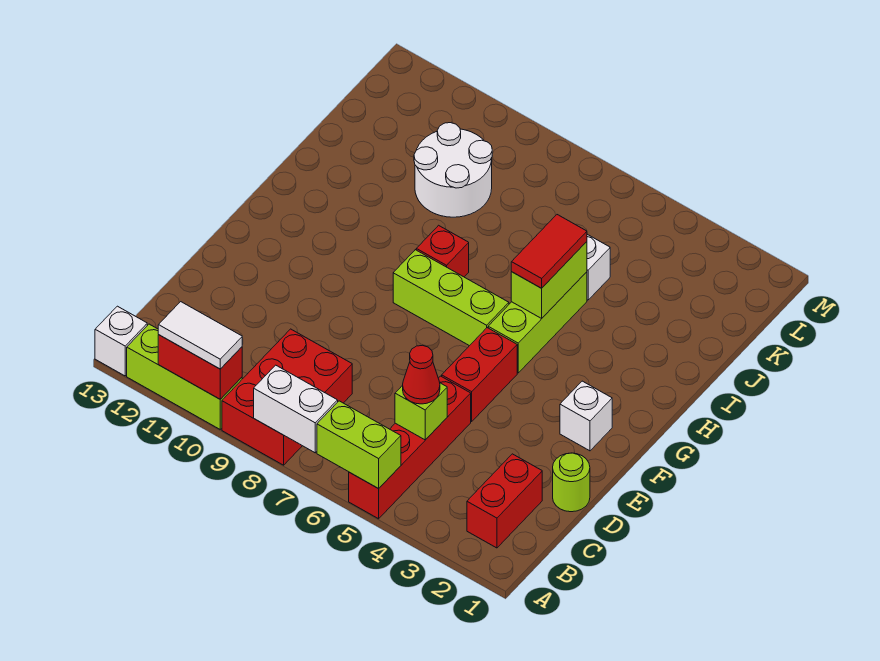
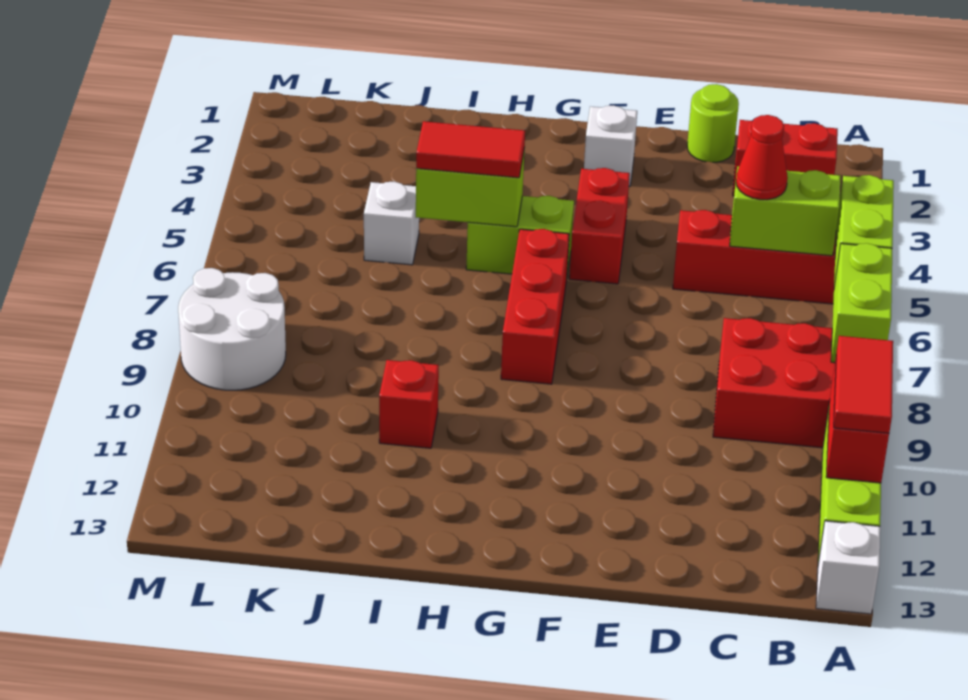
white brick A7:A8 level 2 -> lime brick A7:A8 level 2
white tile A10:A11 level 3 -> red tile A10:A11 level 3
lime brick C5 level 2 -> lime brick B5:C5 level 2
red brick E5:F5 level 1 -> red brick F4:F5 level 1
lime brick G5:I5 level 1 -> lime brick G5:H5 level 1
lime brick G6:G8 level 1 -> red brick G6:G8 level 1
red brick H8 level 1 -> red brick I10 level 1
white round brick J9:K10 level 1 -> white round brick L8:M9 level 1

